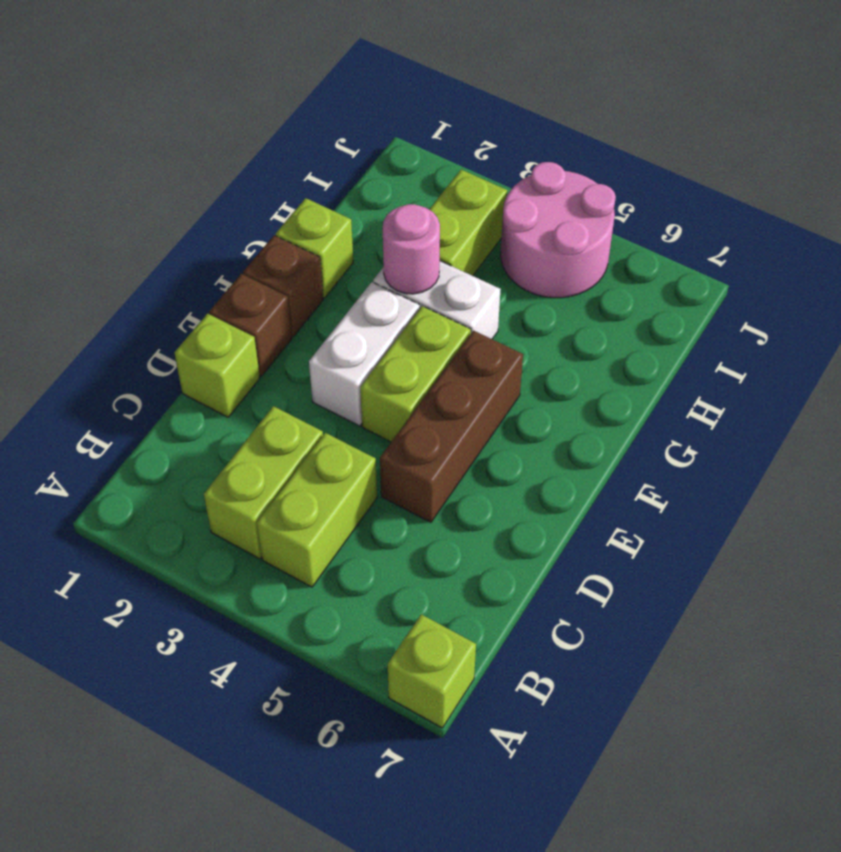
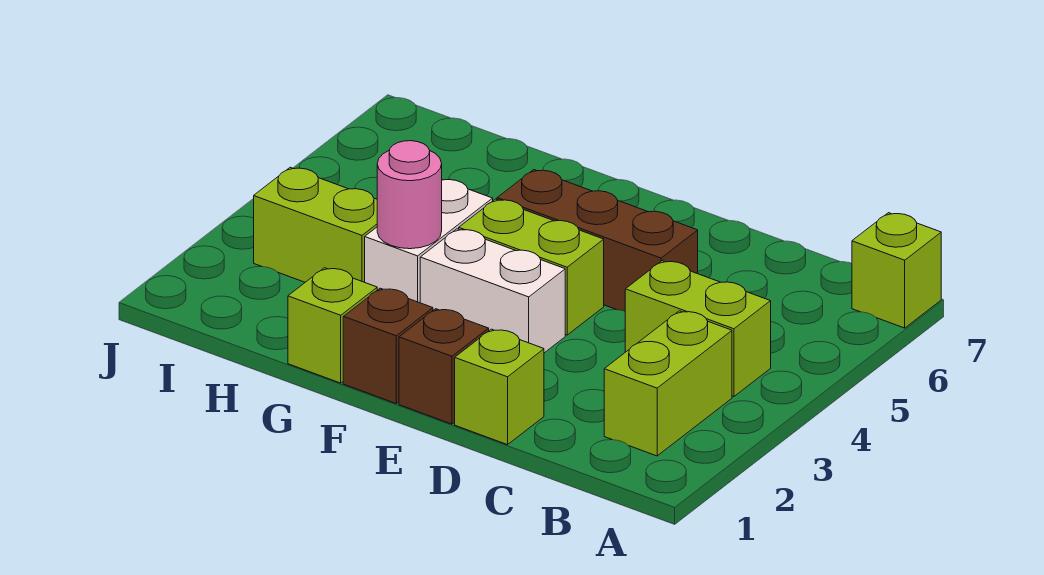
lime brick B3:C3 level 1 -> lime brick B2:B3 level 1
pink round brick I4:J5 level 1 -> none

